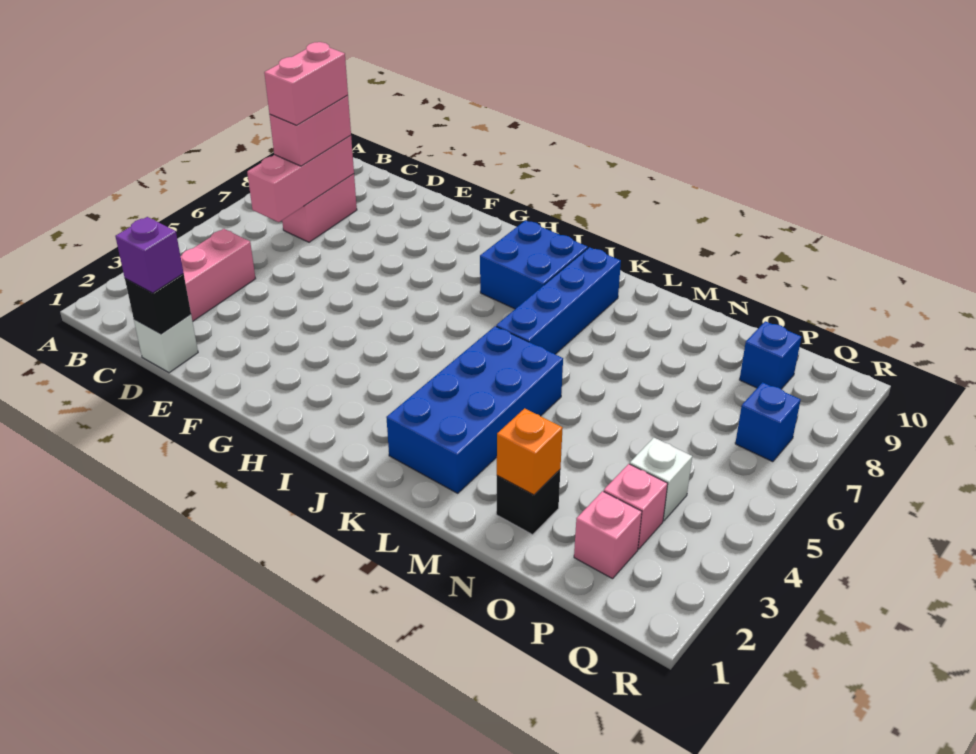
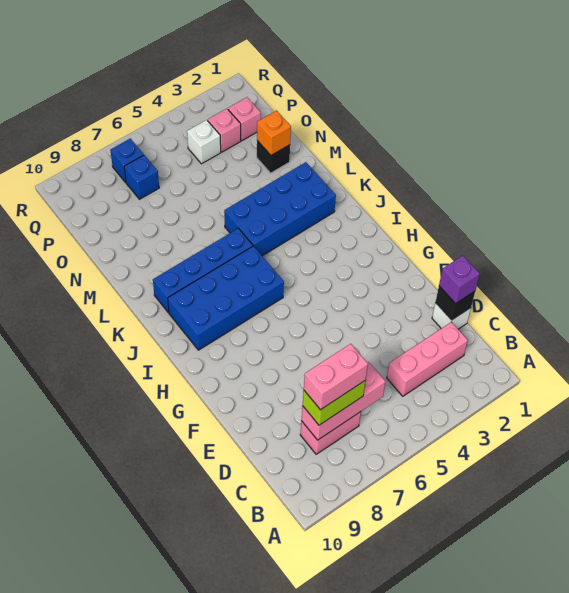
pink brick C7:C8 level 3 -> lime brick C7:C8 level 3
blue brick I8:J9 level 1 -> blue brick I6:J9 level 1
blue brick P9 level 1 -> blue brick P7 level 1

